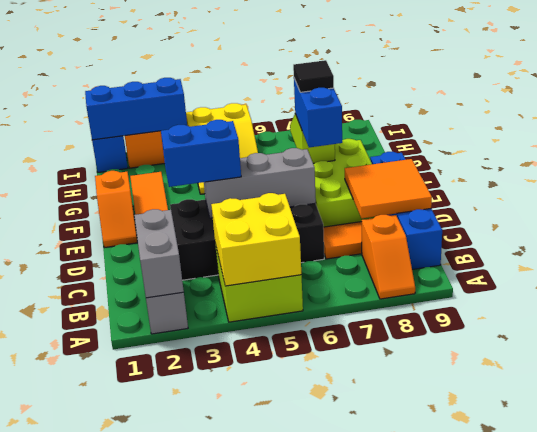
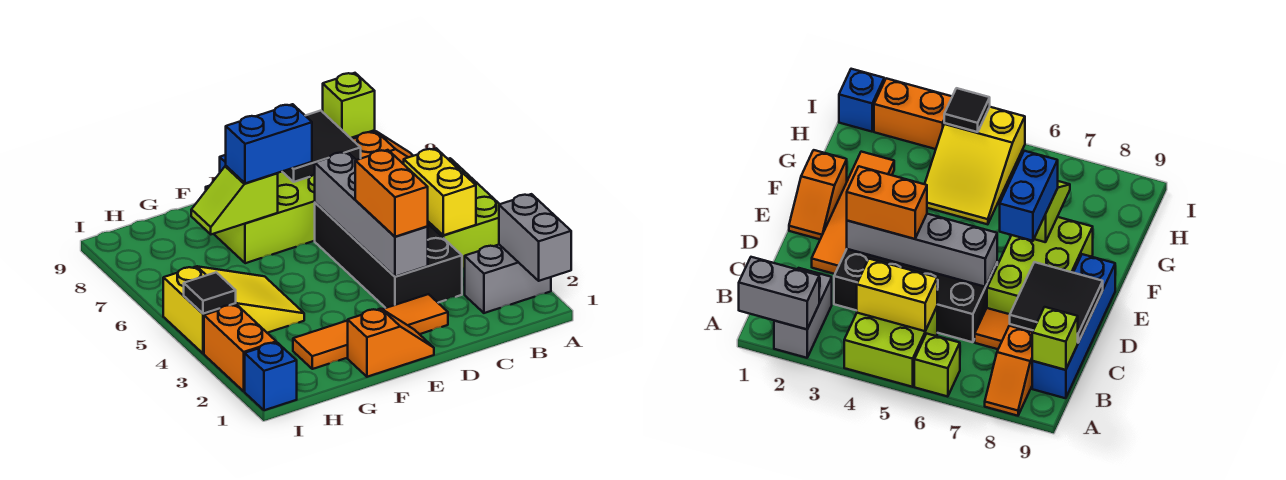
grey brick A2:B2 level 2 -> grey brick A1:A2 level 2
yellow brick A4:B5 level 2 -> yellow brick B4:B5 level 2
none -> lime brick A6 level 1
none -> lime brick B9 level 2
orange tile C8:D9 level 2 -> black tile C8:D9 level 2
blue brick D3:D4 level 3 -> orange brick D3:D4 level 3
grey brick D4:D6 level 2 -> grey brick D3:D6 level 2
black tile F7 level 4 -> black tile I4 level 2
blue brick I1:I3 level 2 -> none

